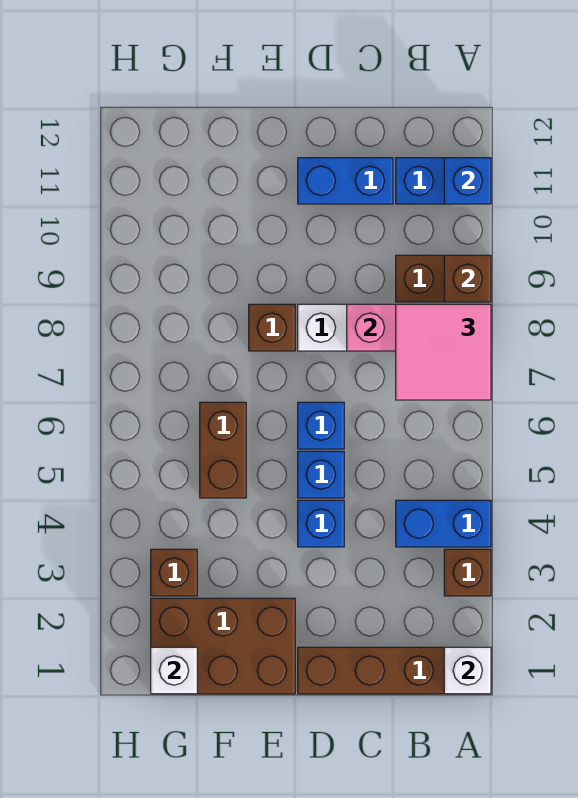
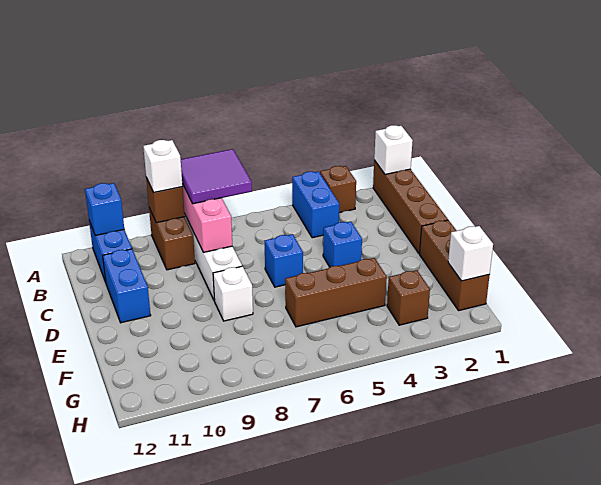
pink tile A7:B8 level 3 -> purple tile A7:B8 level 3
none -> white brick A9 level 3
blue brick D5 level 1 -> none
brown brick E1:G2 level 1 -> brown brick E1:G1 level 1
brown brick E8 level 1 -> white brick E8 level 1
brown brick F5:F6 level 1 -> brown brick F4:F6 level 1

